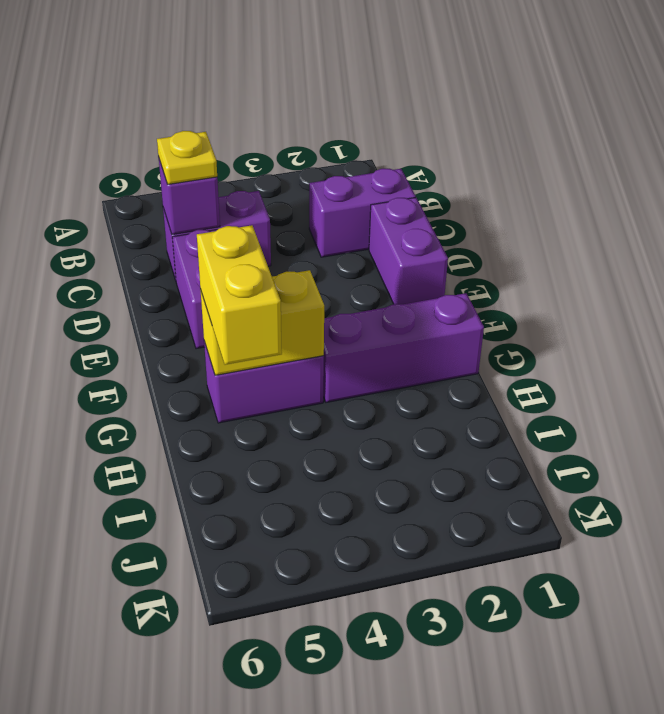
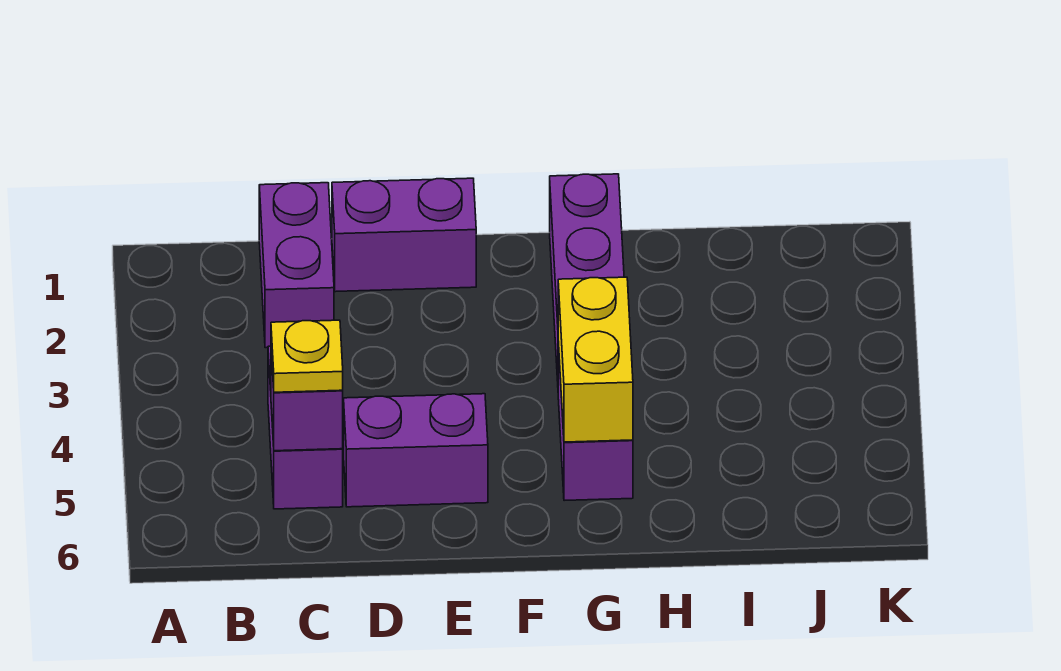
yellow brick G5:H5 level 3 -> none

